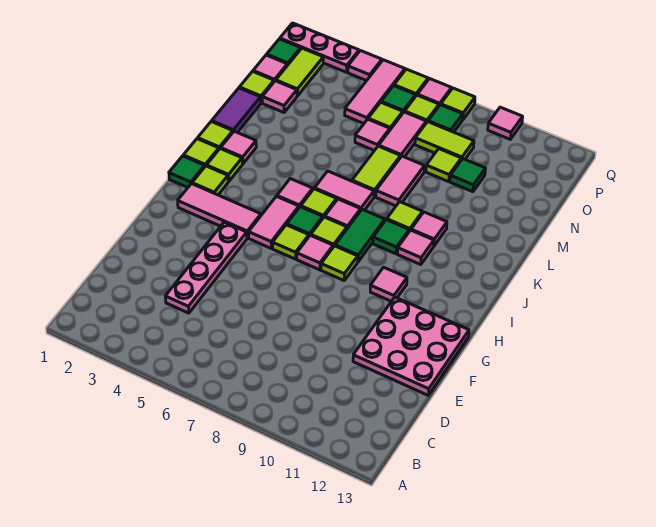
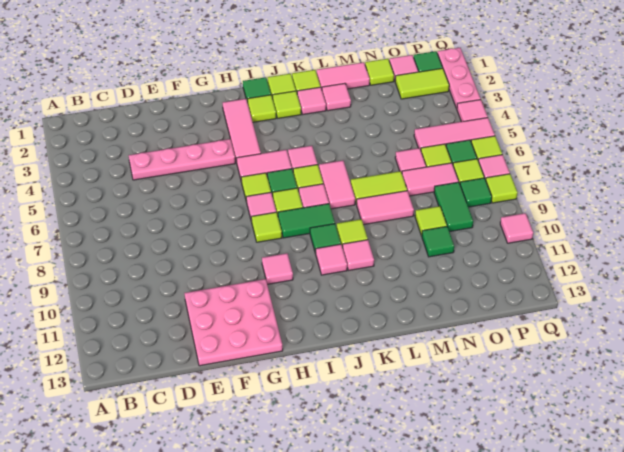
purple tile L1:M1 level 1 -> pink tile L1:M1 level 1
pink tile N2 level 1 -> pink tile L2 level 1
lime tile O8:O9 level 1 -> green tile O8:O9 level 1

